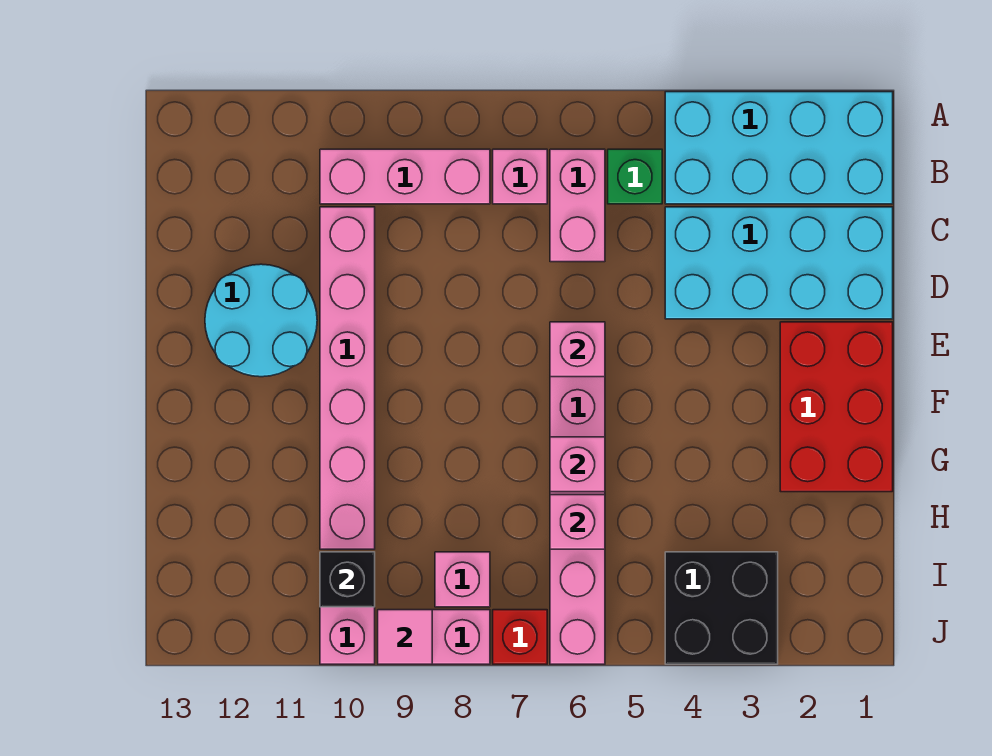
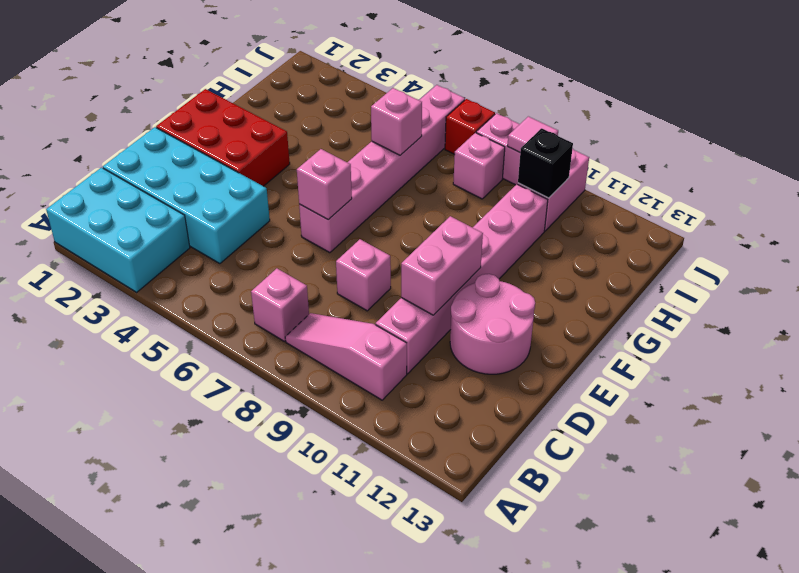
cyan brick A1:B4 level 1 -> cyan brick A1:B3 level 1
green brick B5 level 1 -> none
pink brick B6:C6 level 1 -> pink brick D10:E10 level 2
pink brick B8:B10 level 1 -> pink slope B8:B10 level 1 top 10
cyan round brick D11:E12 level 1 -> pink round brick D11:E12 level 1
red brick E1:G2 level 1 -> red brick E1:F3 level 1
pink brick G6 level 2 -> pink brick D8 level 1
black brick I3:J4 level 1 -> none

